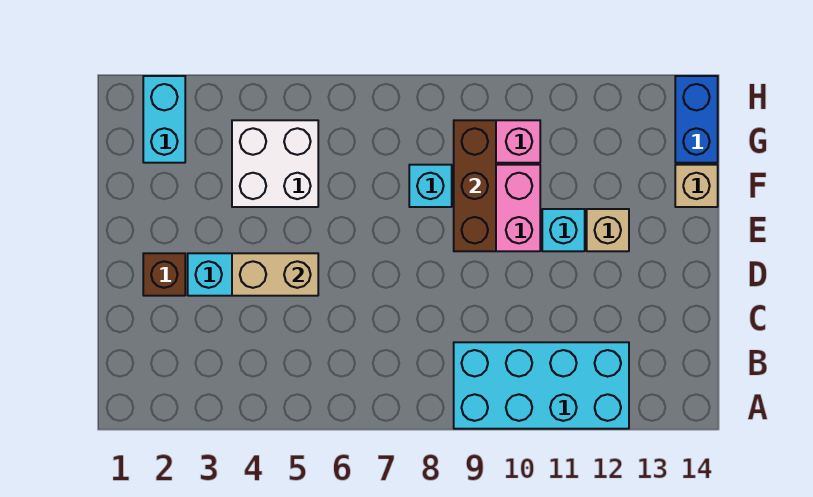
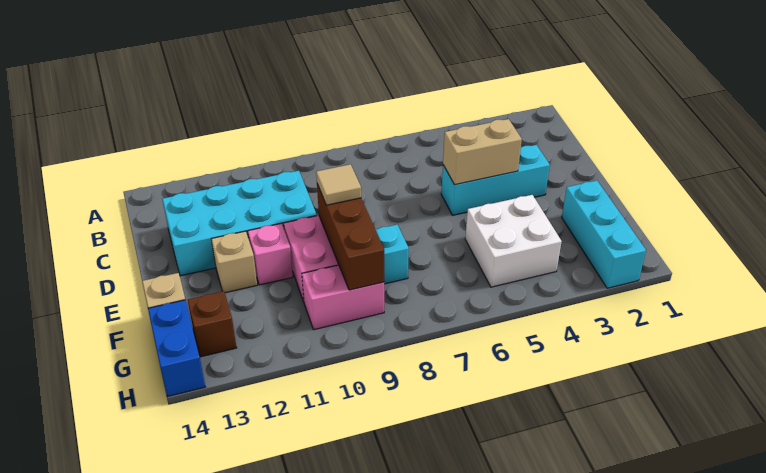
cyan brick A9:B12 level 1 -> cyan brick C10:D13 level 1
brown brick D2 level 1 -> brown brick G13 level 1
none -> tan tile E9 level 3
cyan brick E11 level 1 -> pink brick E11 level 1
cyan brick G2:H2 level 1 -> cyan brick F2:H2 level 1

